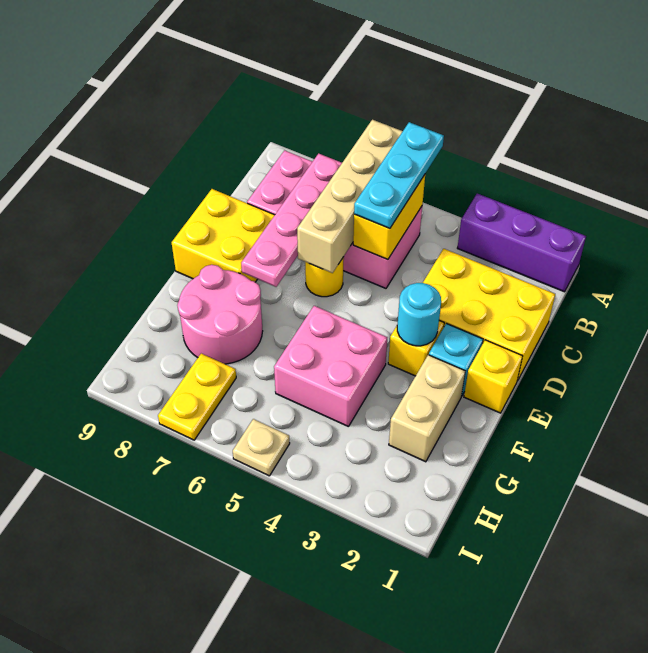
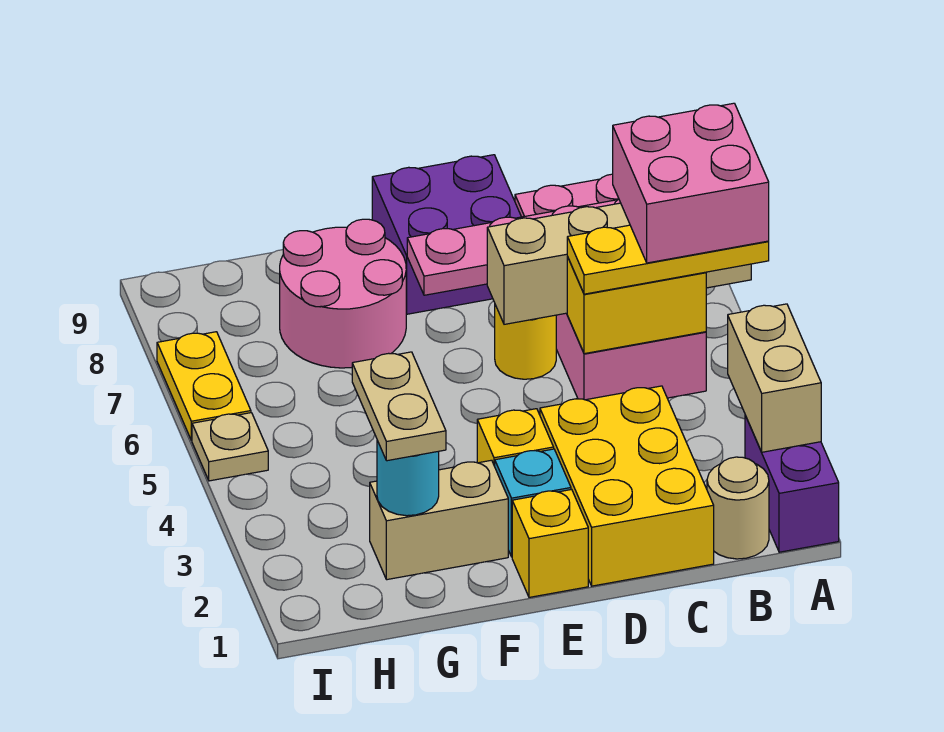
purple brick A1:A3 level 1 -> purple brick A1:A2 level 1
none -> tan brick A2:A3 level 2
cyan plate A5:C5 level 3 -> yellow plate A5:C5 level 3
none -> tan round brick B1 level 1
yellow brick D8:E9 level 1 -> purple brick D8:E9 level 1
cyan round brick E3 level 2 -> cyan round brick G2 level 2
pink brick F4:G5 level 1 -> pink brick A5:B6 level 4
none -> tan plate G2:G3 level 3
yellow plate H7:I7 level 1 -> yellow plate I6:I7 level 1

